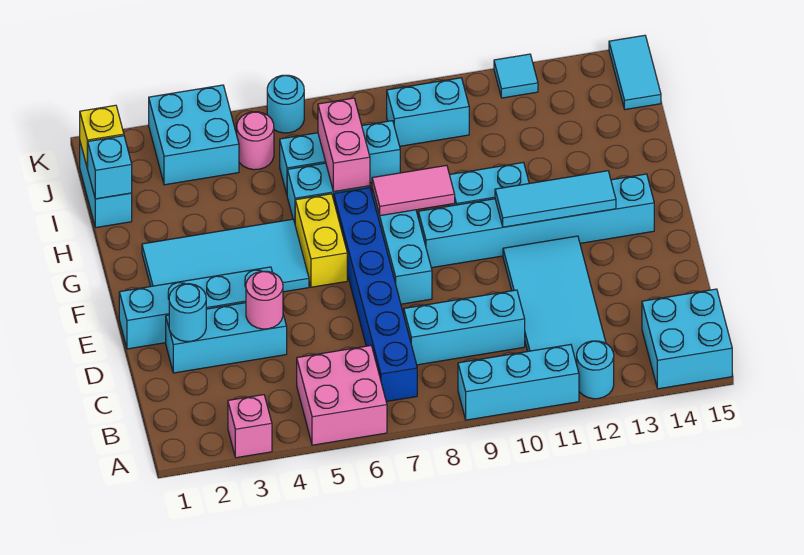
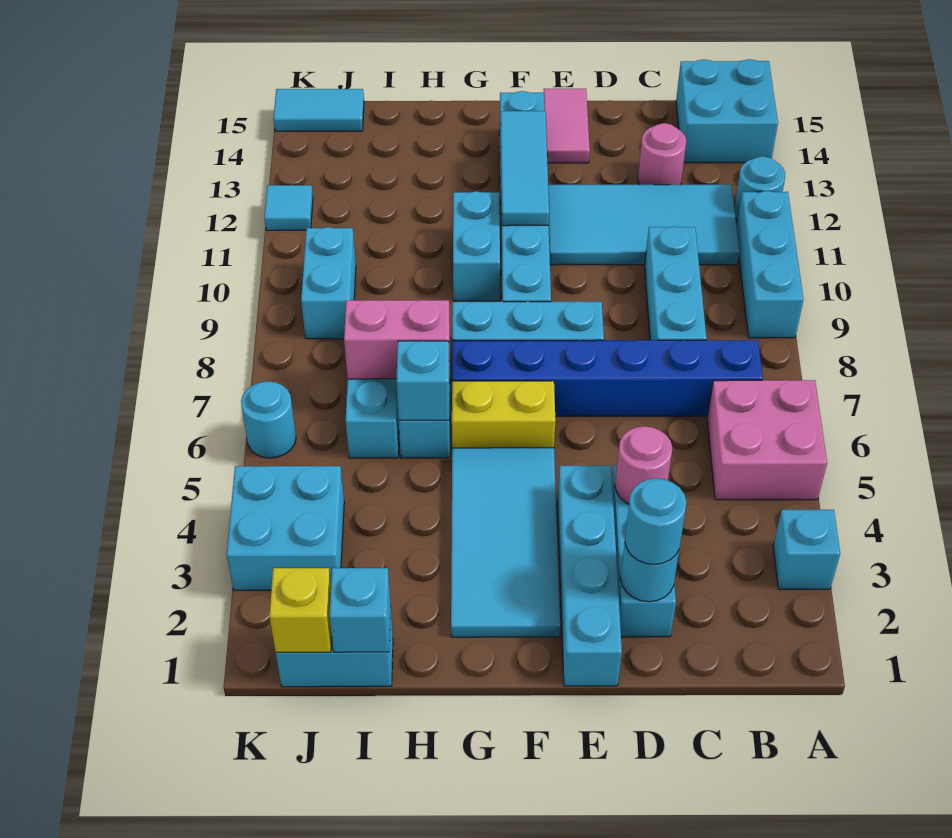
pink brick A3 level 1 -> cyan brick A3 level 1
none -> cyan round brick D2 level 3
pink tile G8:G9 level 2 -> pink tile E14:E15 level 1
none -> cyan brick H6 level 2
pink round brick J5 level 1 -> pink round brick C13 level 1

